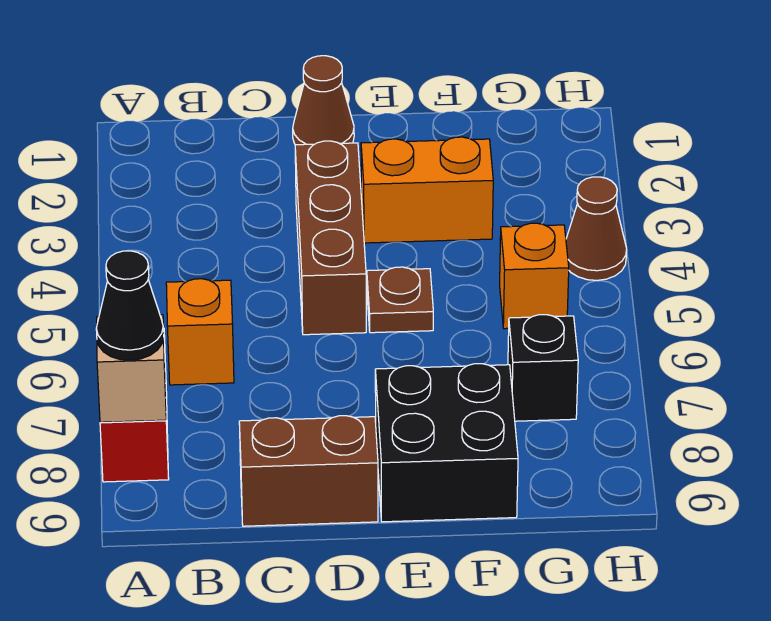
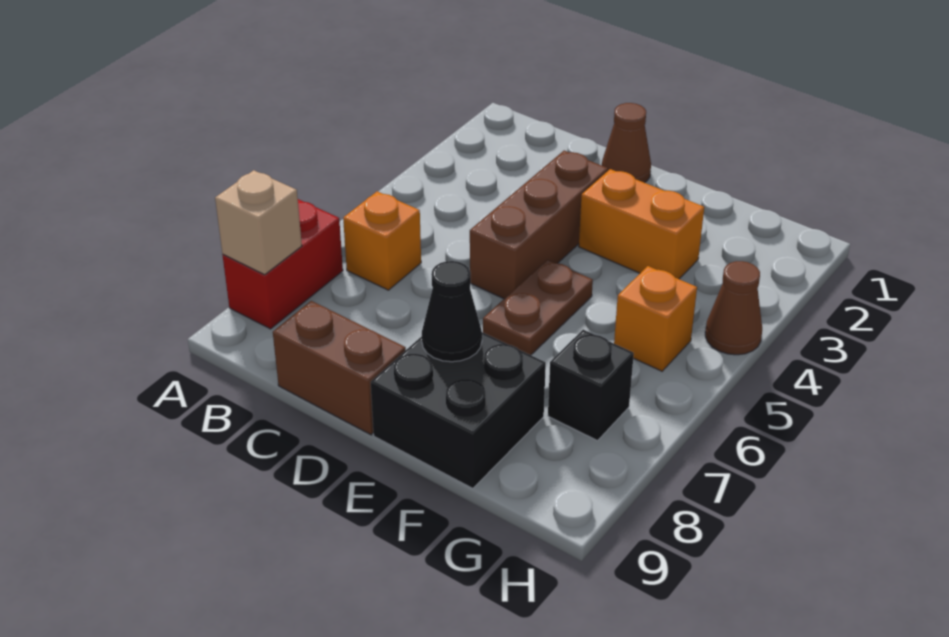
black cone A8 level 3 -> black cone E8 level 2
brown plate E5 level 1 -> brown plate E5:E6 level 1

